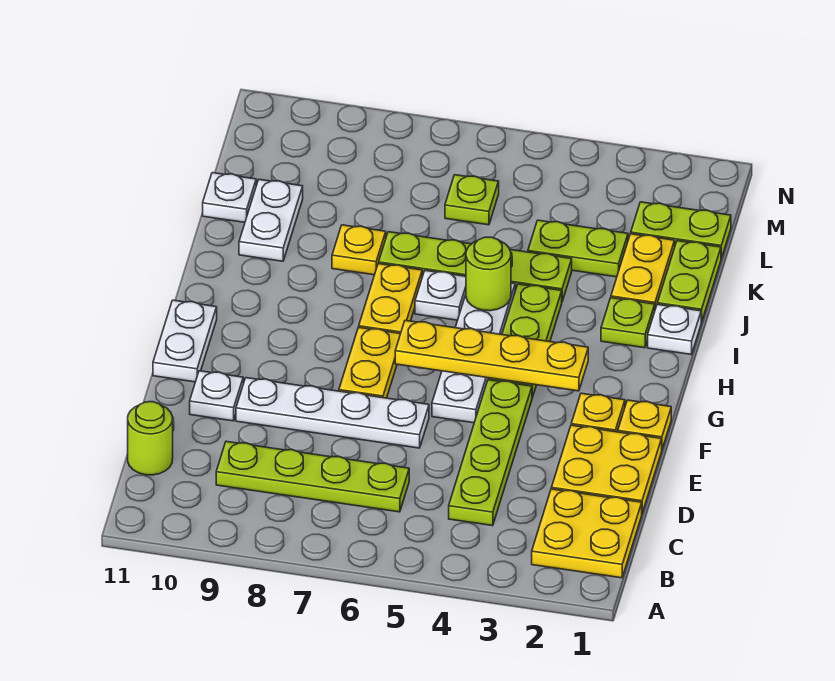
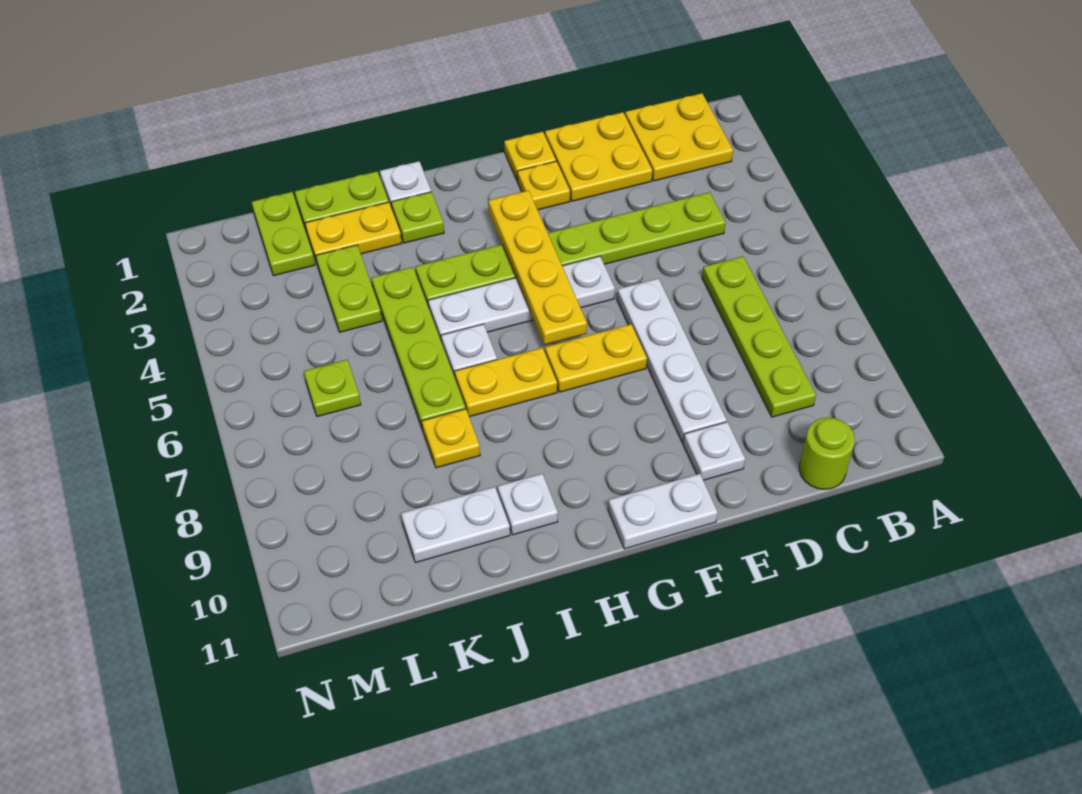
lime round brick I5 level 2 -> none
white plate K11 level 1 -> white plate I10 level 1

